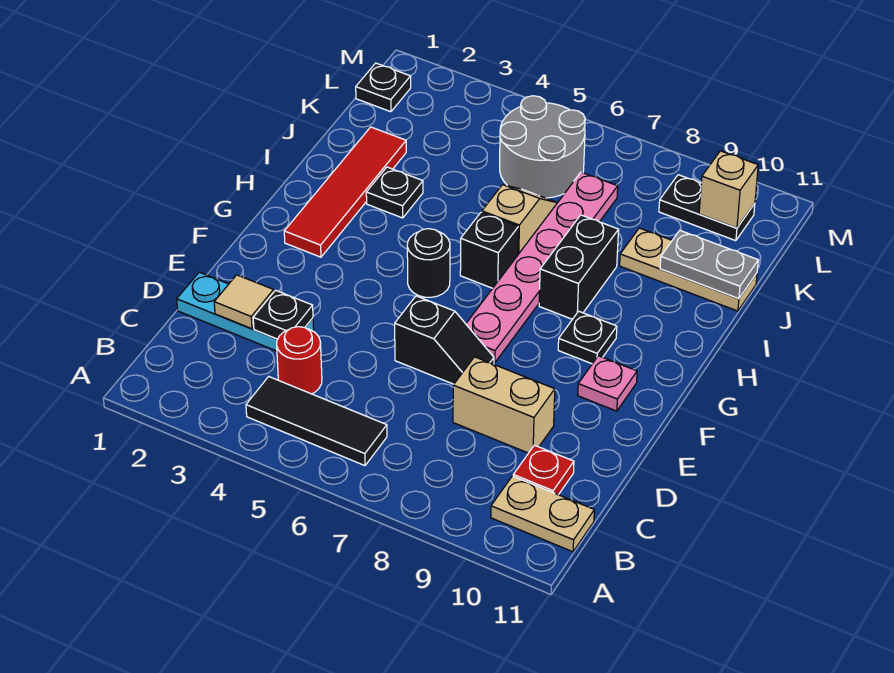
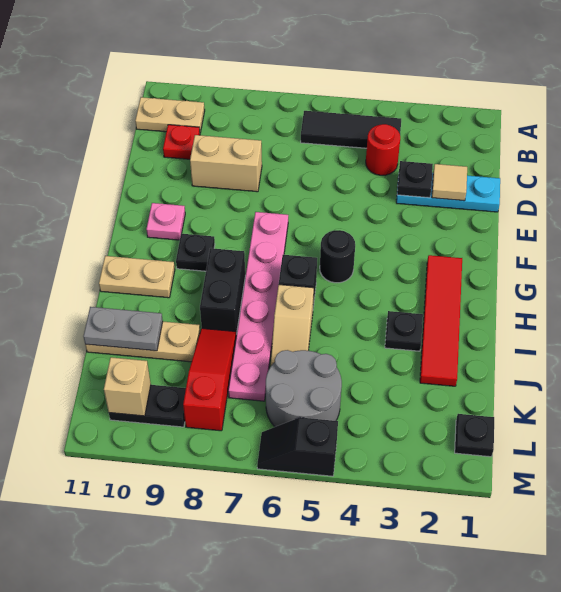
black slope E6:E7 level 1 top 6 -> black slope M5:M6 level 1 top 5
none -> tan plate H10:H11 level 1
none -> red slope J8:L8 level 1 top L

